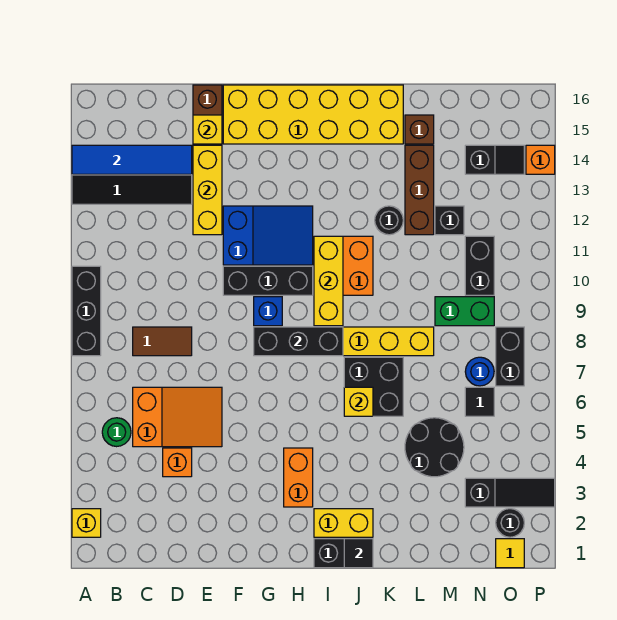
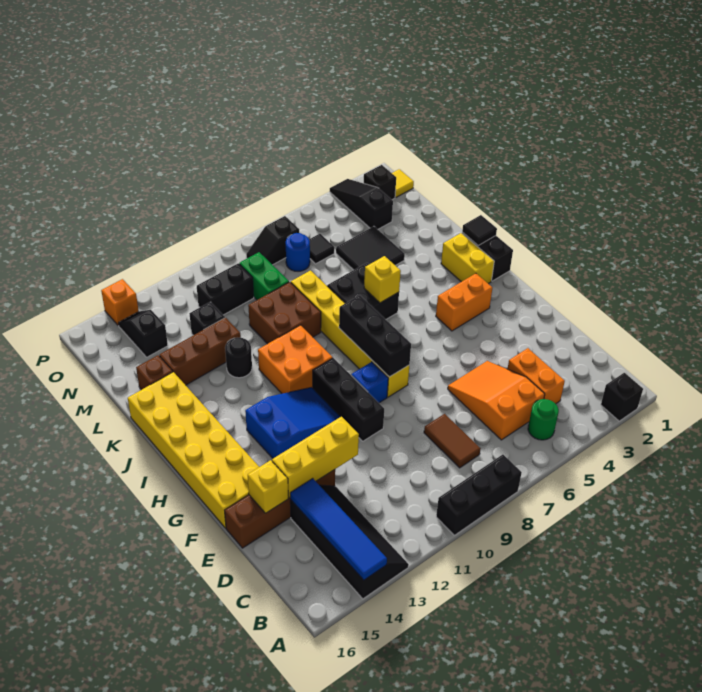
yellow brick A2 level 1 -> black brick A2 level 1
orange brick D4 level 1 -> orange brick C4:D4 level 1
blue slope F11:H12 level 1 top F -> blue slope G11:H13 level 1 top 13
yellow brick I9:I11 level 2 -> none
none -> brown brick K9:L10 level 1
black round brick L4:M5 level 1 -> black tile L4:M5 level 1
black round brick O2 level 1 -> black brick O2 level 1
black brick O7:O8 level 1 -> black slope O7:O8 level 1 top 7

